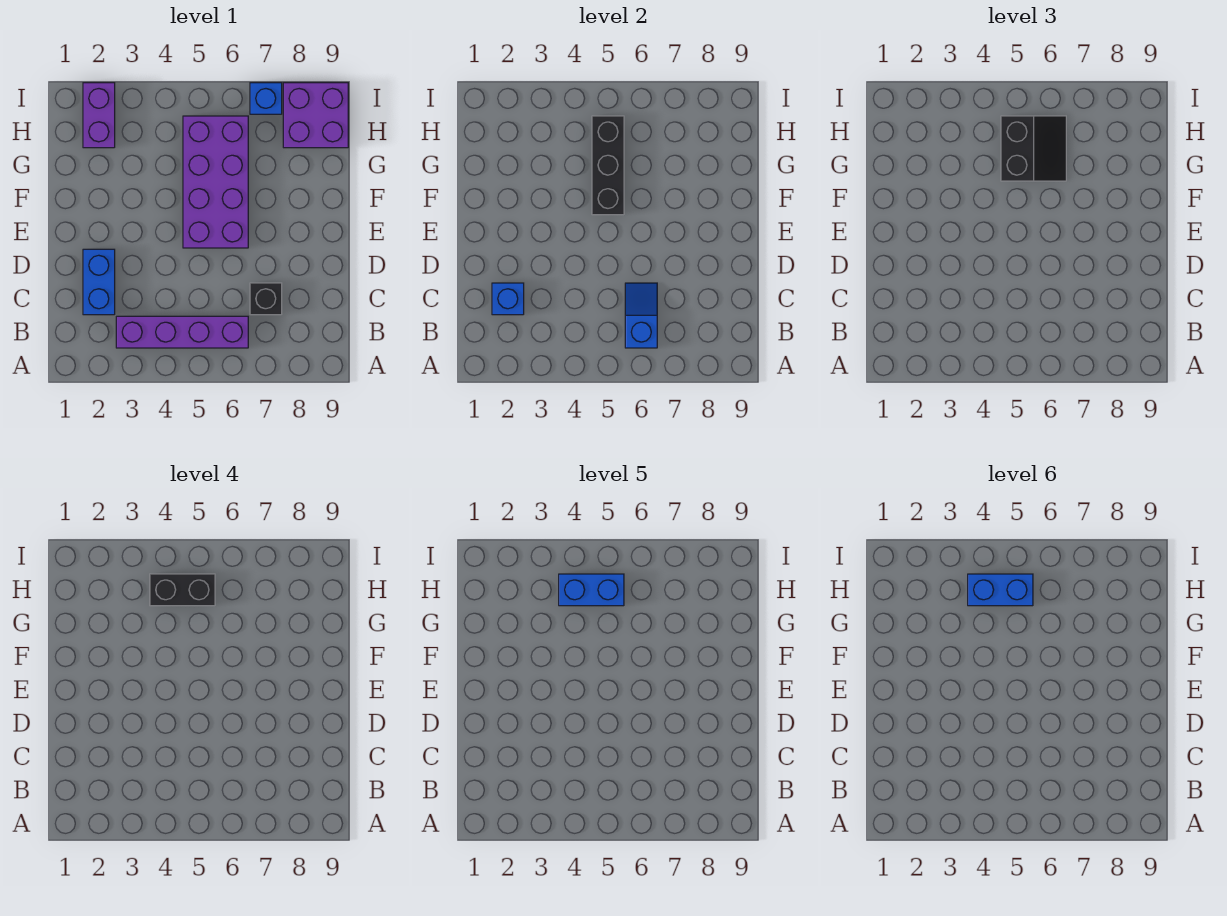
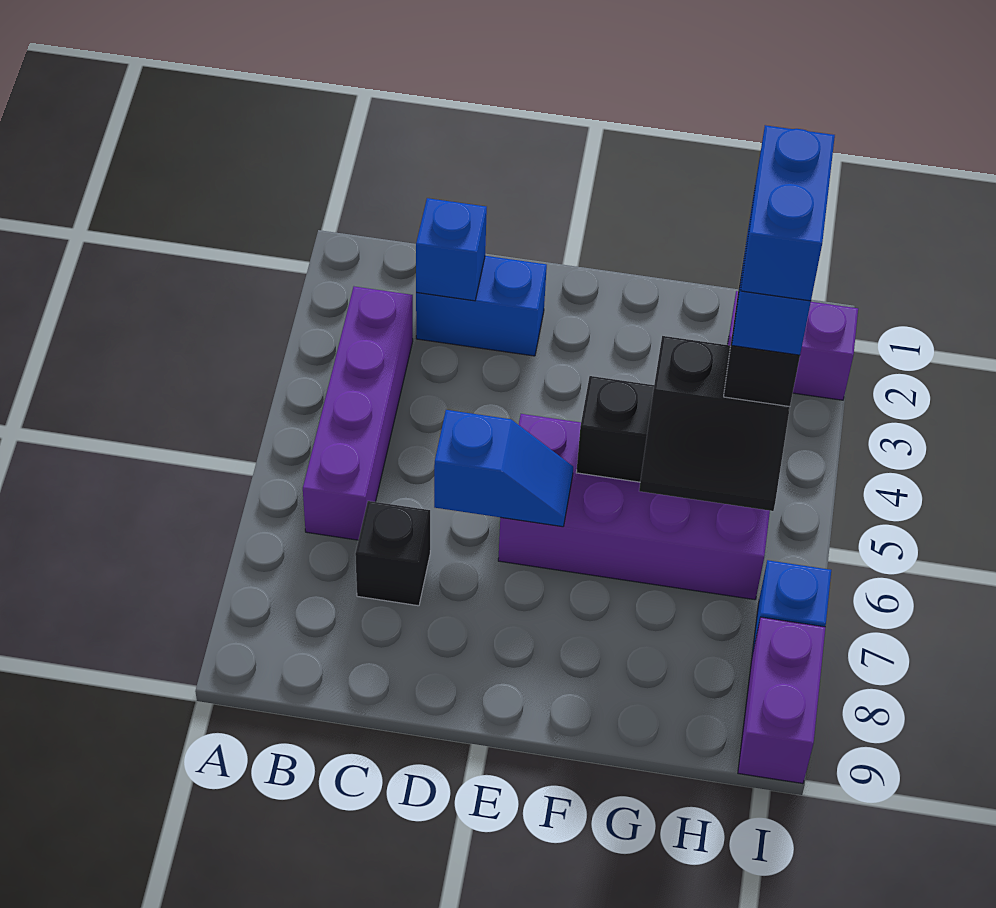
blue slope B6:C6 level 2 top B -> blue slope D6:E6 level 2 top D
purple brick H8:I9 level 1 -> purple brick I8:I9 level 1

